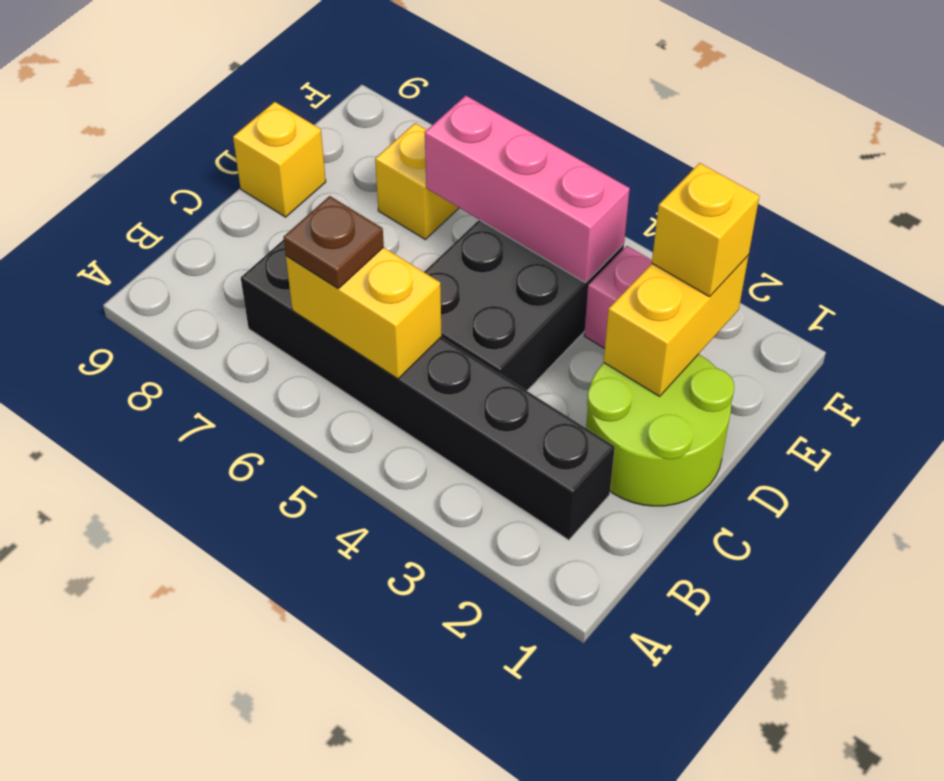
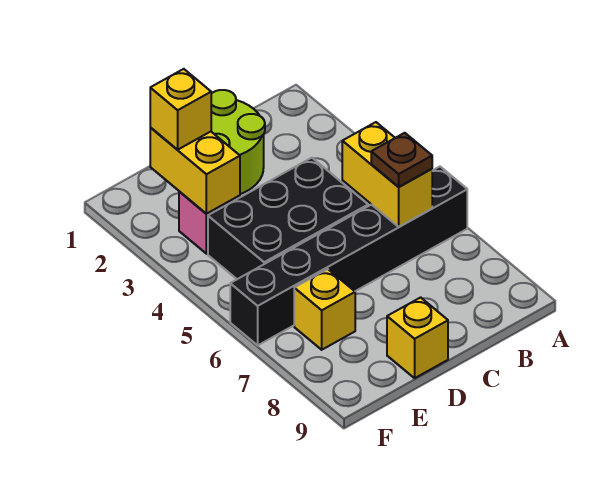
black brick B2:B7 level 1 -> black brick A6:F6 level 1
yellow brick D2:E2 level 2 -> yellow brick E2:E3 level 2
pink brick E4:E6 level 2 -> none

